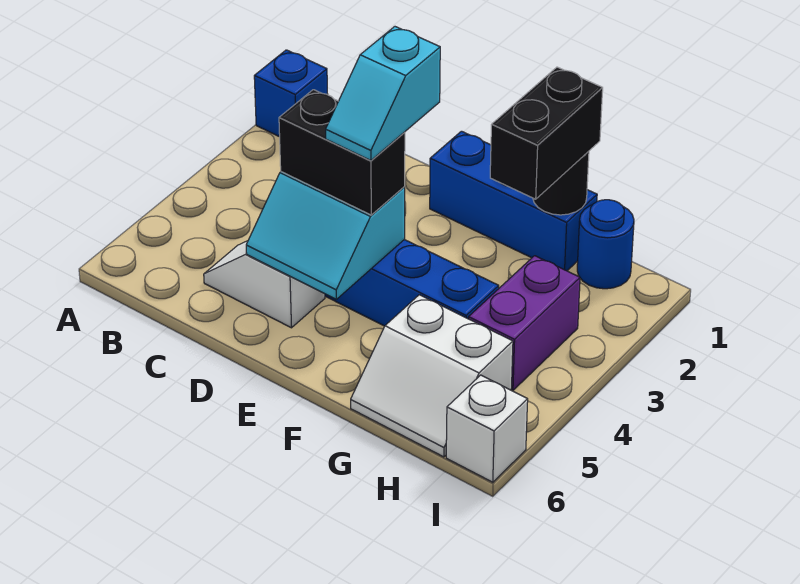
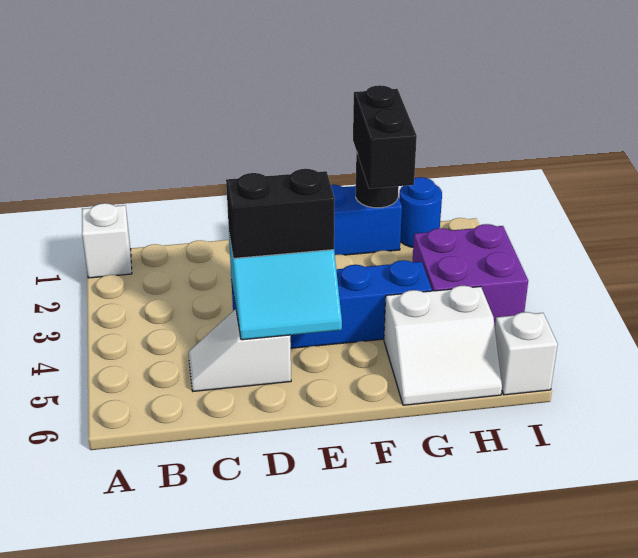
blue brick A1 level 1 -> white brick A1 level 1
cyan slope E3:E4 level 4 top 3 -> none
purple brick H3:H4 level 1 -> purple brick H3:I4 level 1

